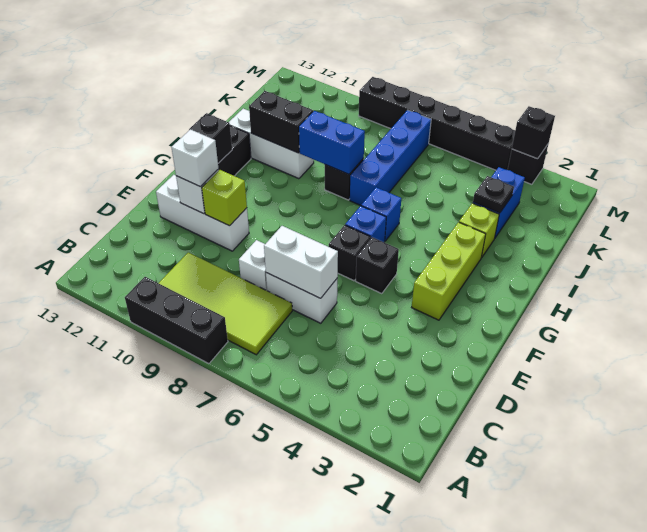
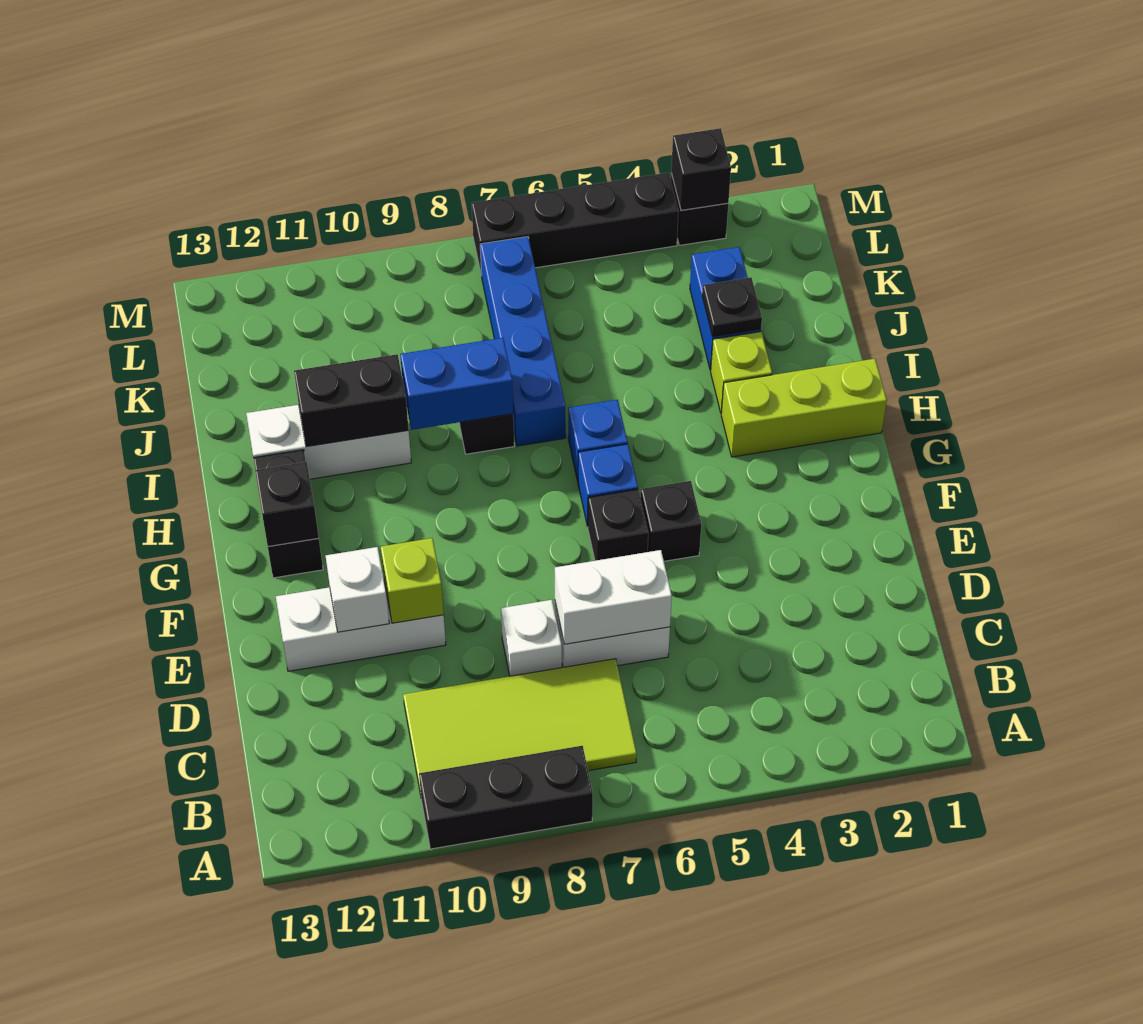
white brick E11 level 3 -> none
lime brick F3:H3 level 1 -> lime brick H1:H3 level 1
black brick M4:M9 level 1 -> black brick M4:M7 level 1

